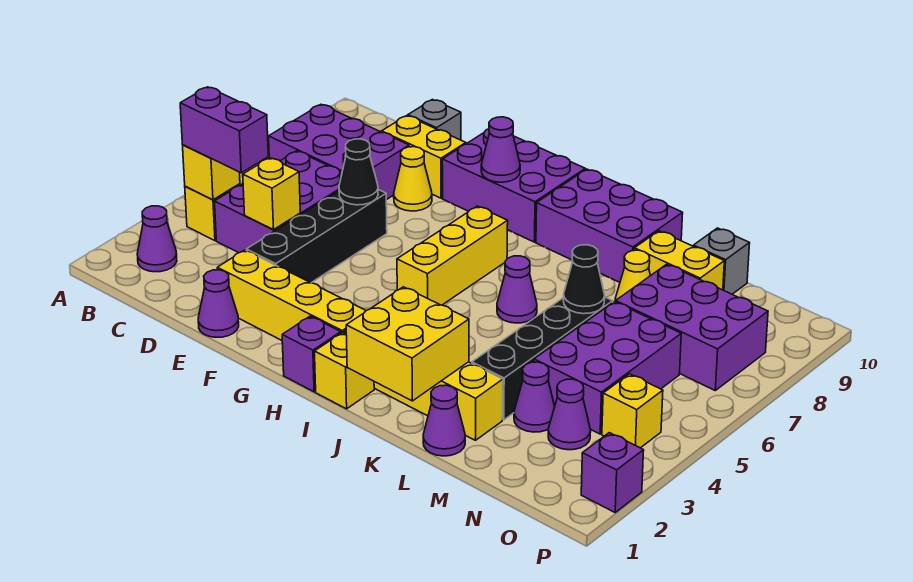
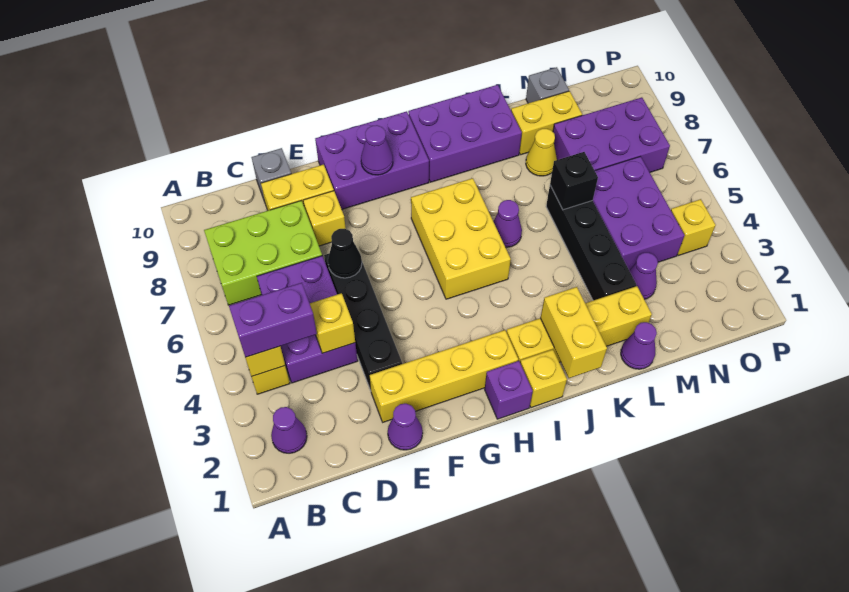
purple brick B7:D8 level 1 -> lime brick B7:D8 level 1
yellow cone E8 level 1 -> yellow brick E8 level 1
yellow brick H5:H7 level 1 -> yellow brick H5:I7 level 1
yellow brick J1:K2 level 2 -> yellow brick J1:J2 level 2
black cone L6 level 2 -> black brick L6 level 2
purple cone N3 level 1 -> none
purple brick P2 level 1 -> none

